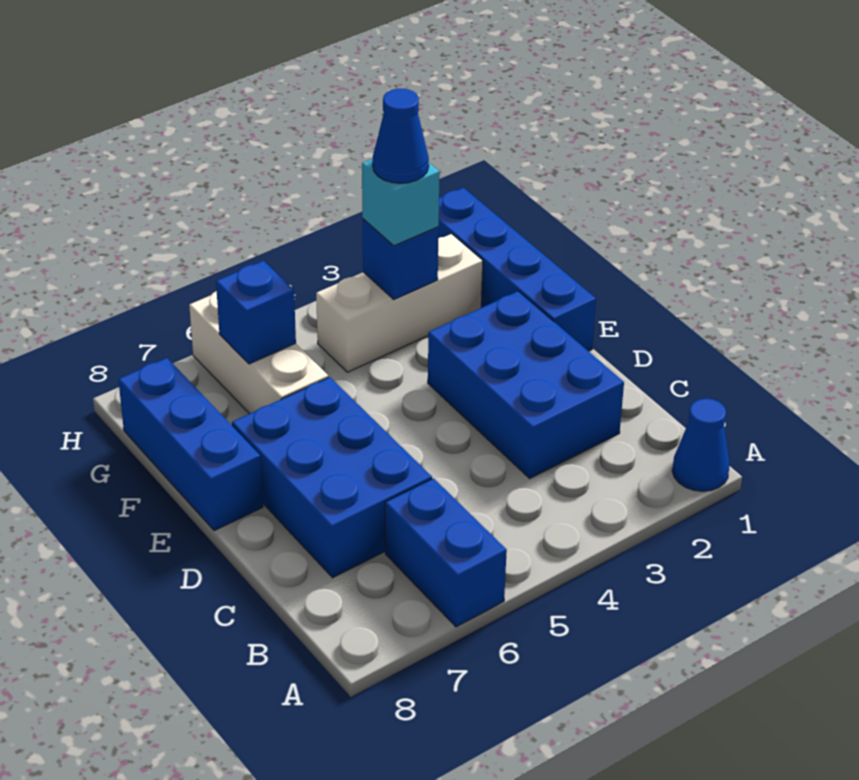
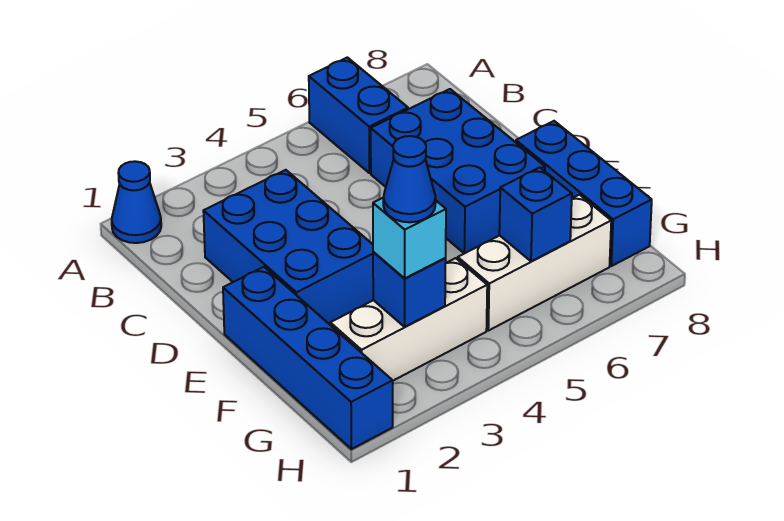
white brick F6:H6 level 1 -> white brick G5:G7 level 1

